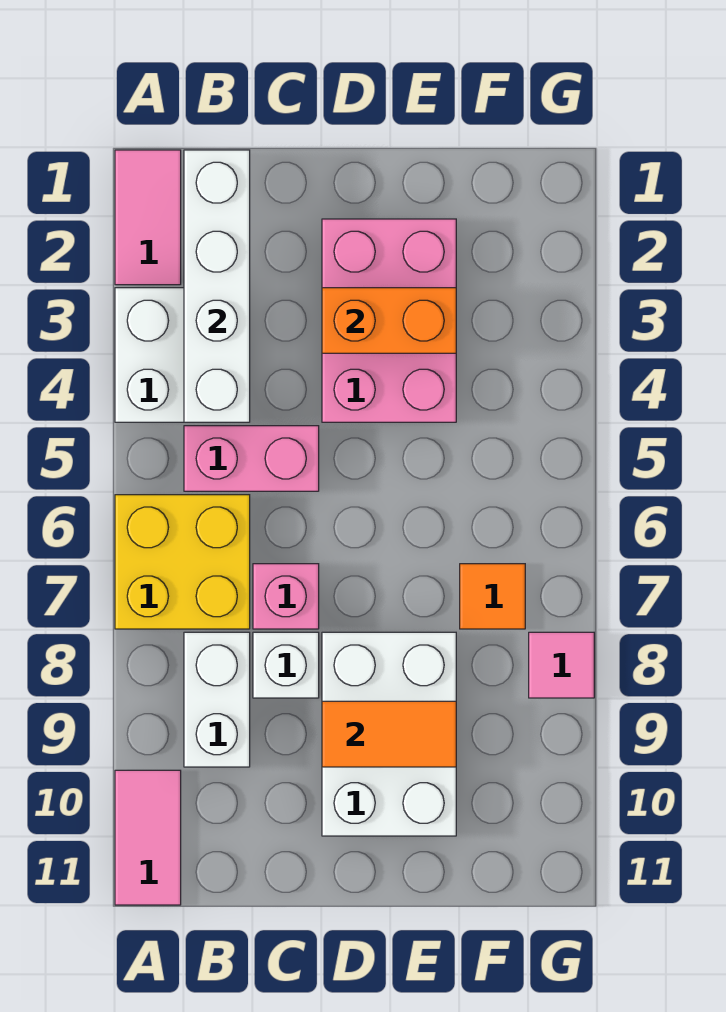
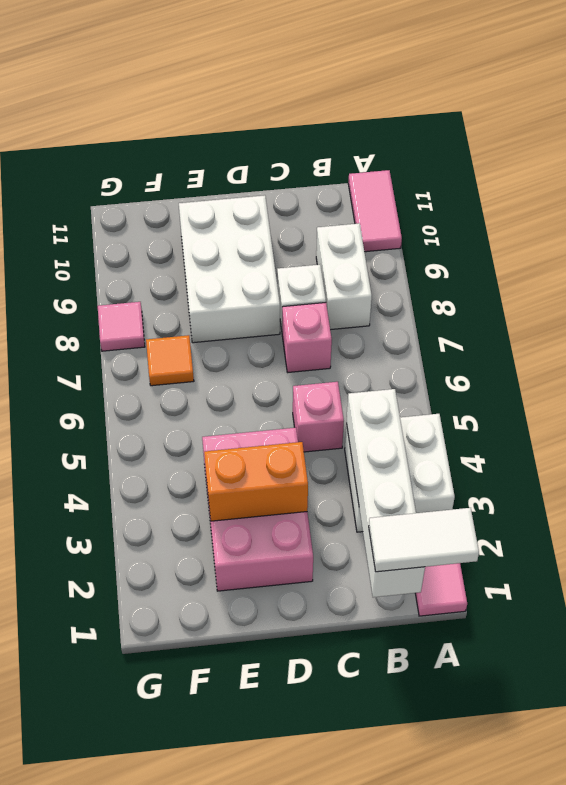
none -> white tile A1:B1 level 3
yellow brick A6:B7 level 1 -> none
pink brick B5:C5 level 1 -> pink brick C5 level 1
orange tile D9:E9 level 2 -> none

